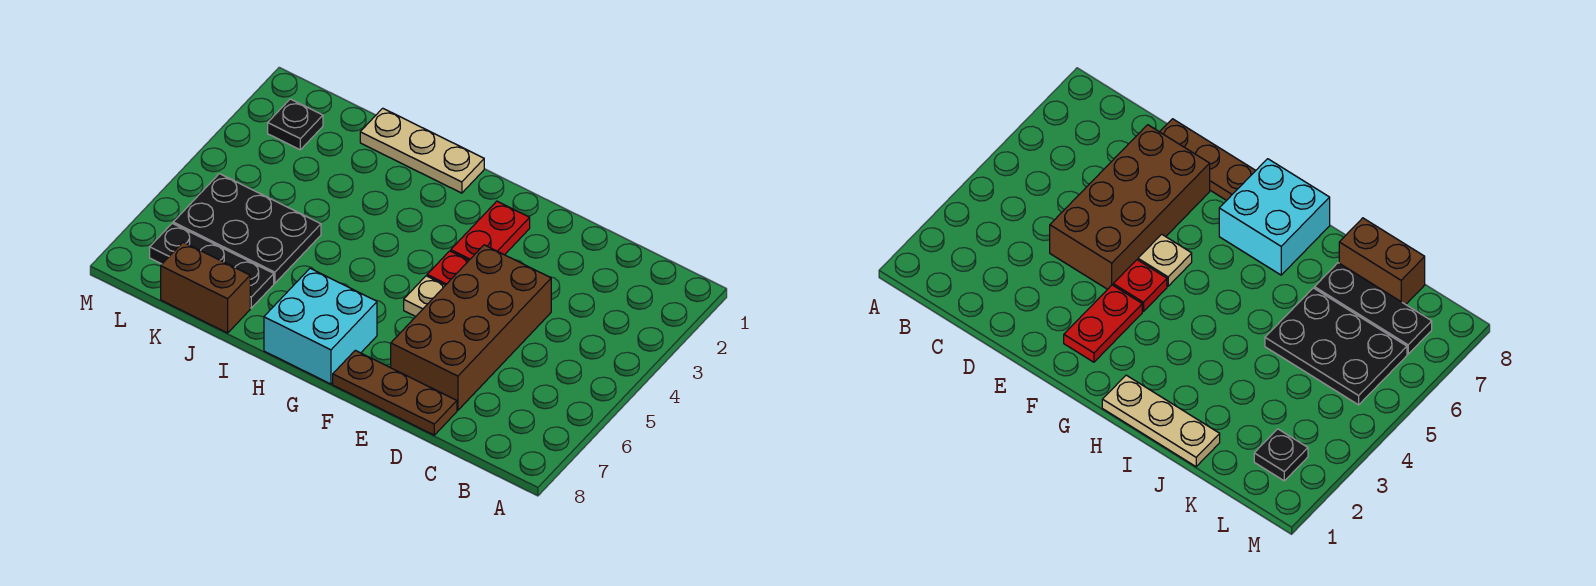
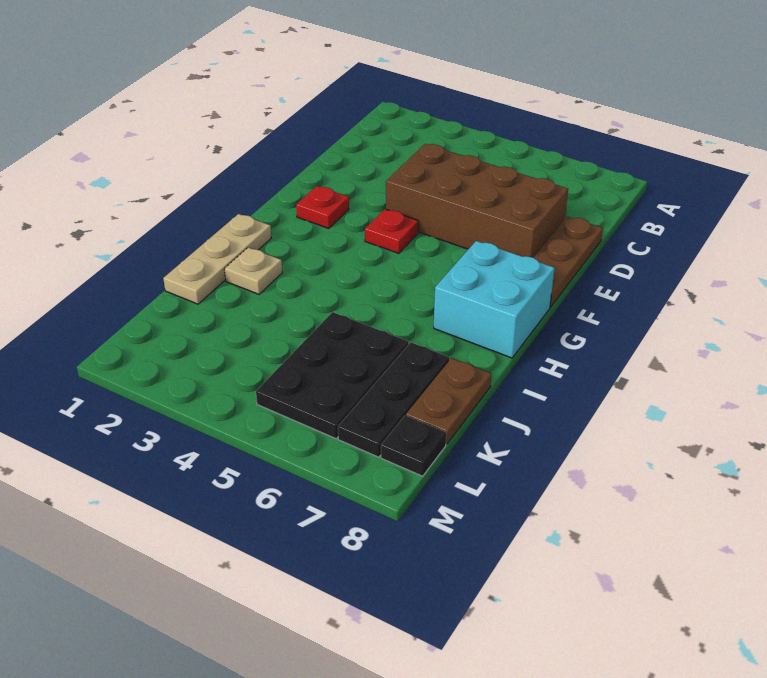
red plate F2:F3 level 1 -> red plate F2 level 1
tan plate F5 level 1 -> tan plate I2 level 1
brown brick J8:K8 level 1 -> brown plate J8:K8 level 1
black plate L2 level 1 -> black plate L8 level 1

